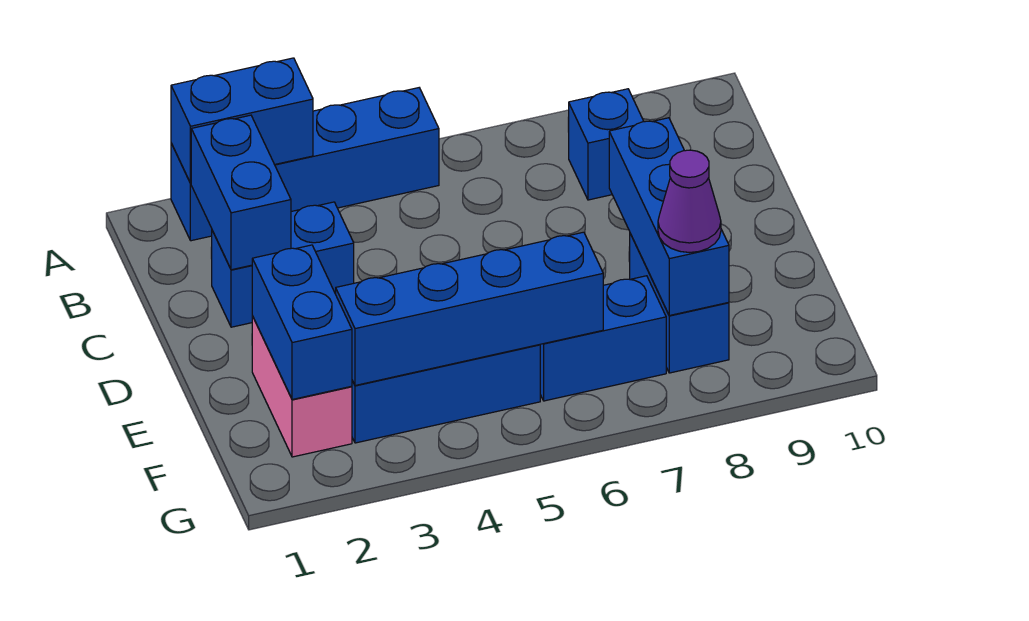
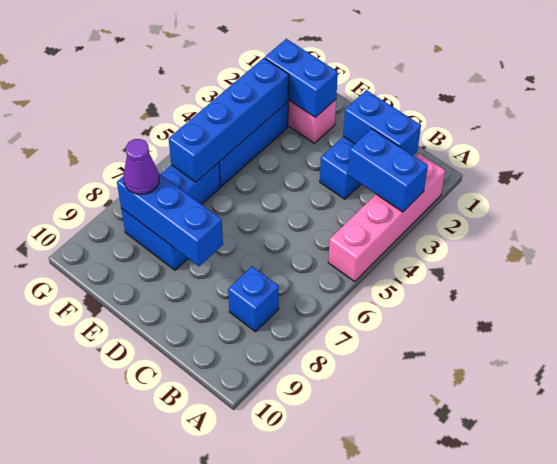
blue brick A2:A5 level 1 -> pink brick A2:A5 level 1
blue brick A2:A3 level 2 -> blue brick A3:B3 level 2

